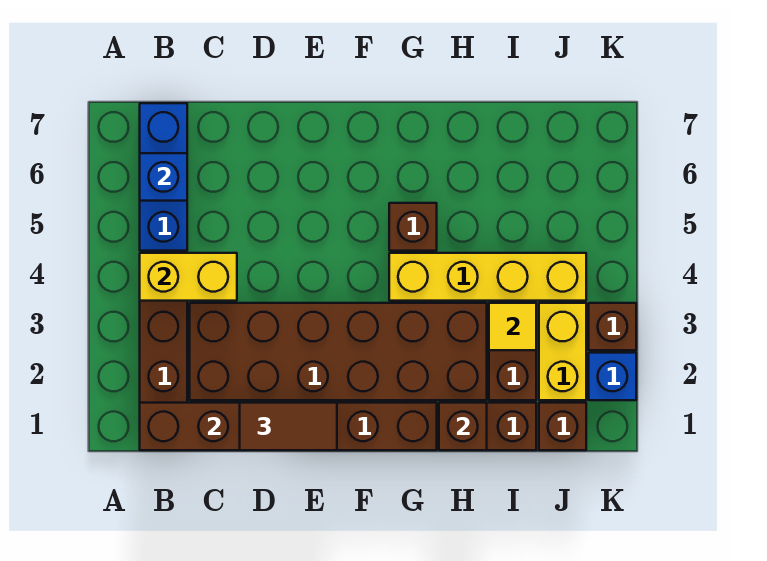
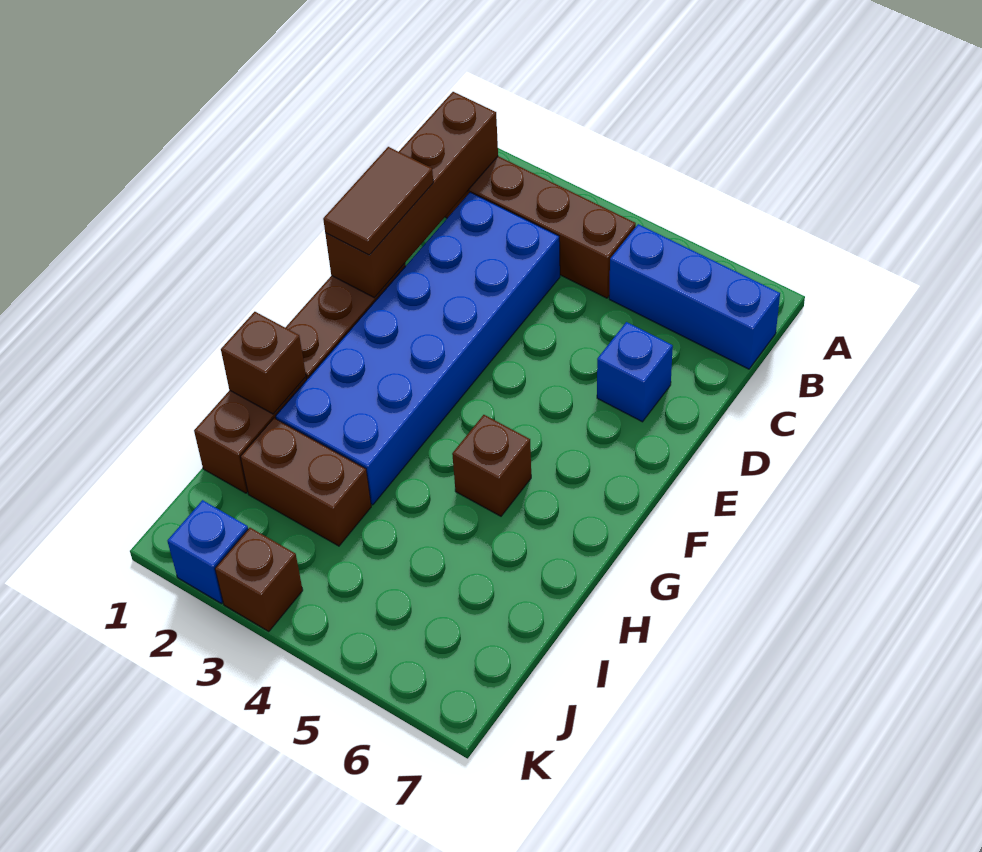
yellow brick B4:C4 level 2 -> none
blue brick B6 level 2 -> blue brick D6 level 1
brown brick C2:H3 level 1 -> blue brick C2:H3 level 1
yellow brick G4:J4 level 1 -> none
yellow tile I3 level 2 -> none
brown brick J1 level 1 -> none
yellow brick J2:J3 level 1 -> none

